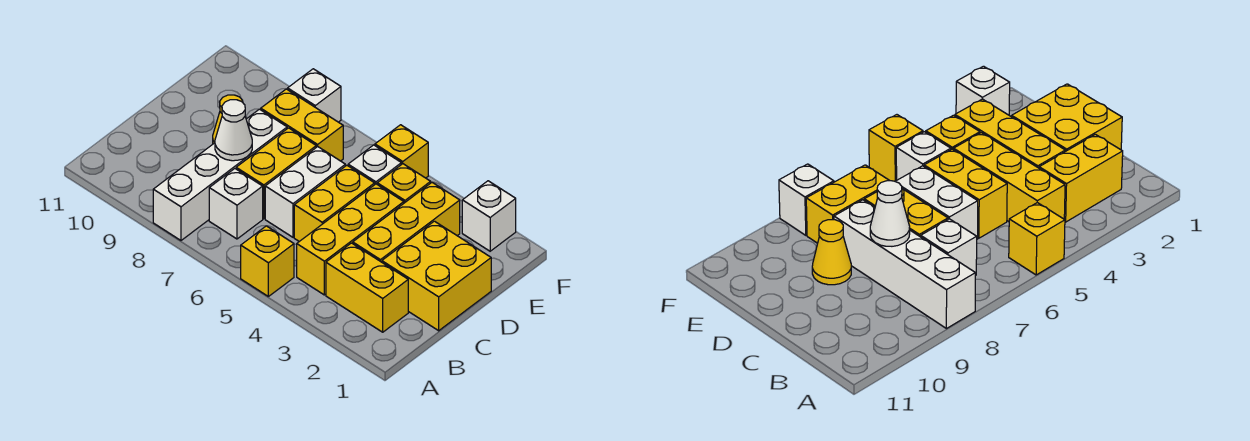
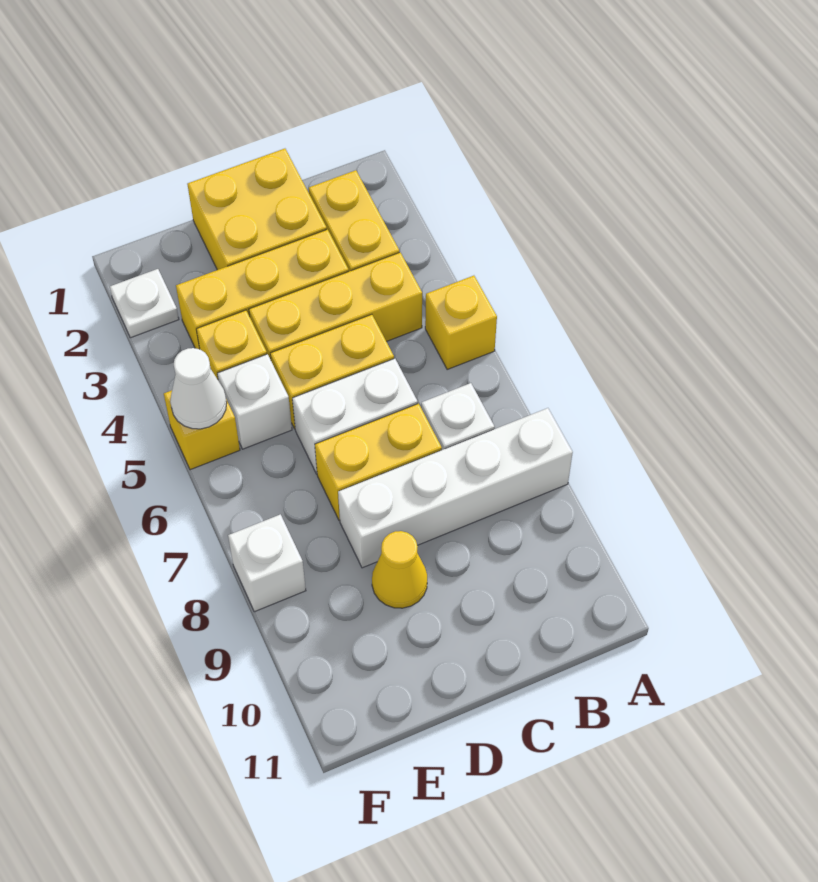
white cone C8 level 2 -> white cone F5 level 2
yellow brick E7:E8 level 1 -> none
white brick F2 level 1 -> white plate F2 level 1

